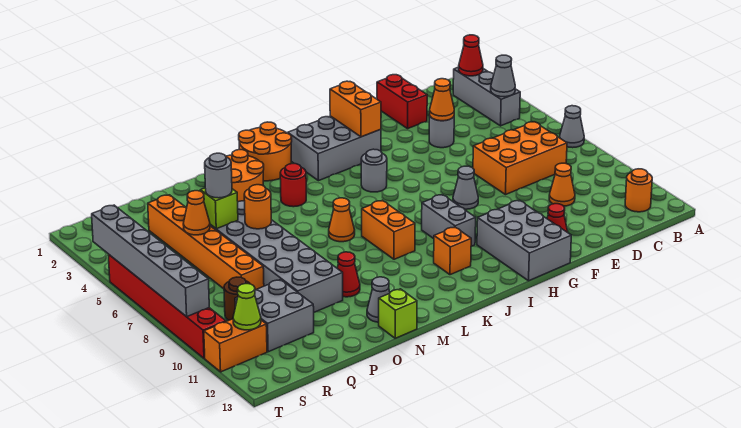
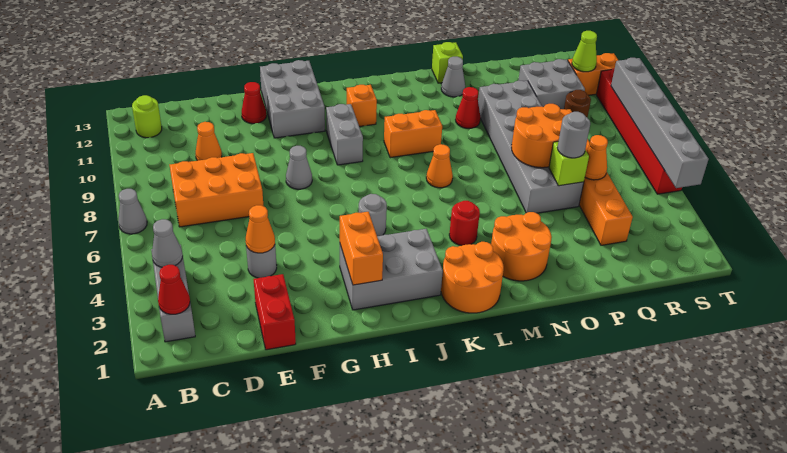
orange round brick B12 level 1 -> lime round brick B12 level 1
orange brick K8:K9 level 1 -> orange brick K9:L9 level 1
orange round brick O6 level 2 -> orange round brick O6:P7 level 2

